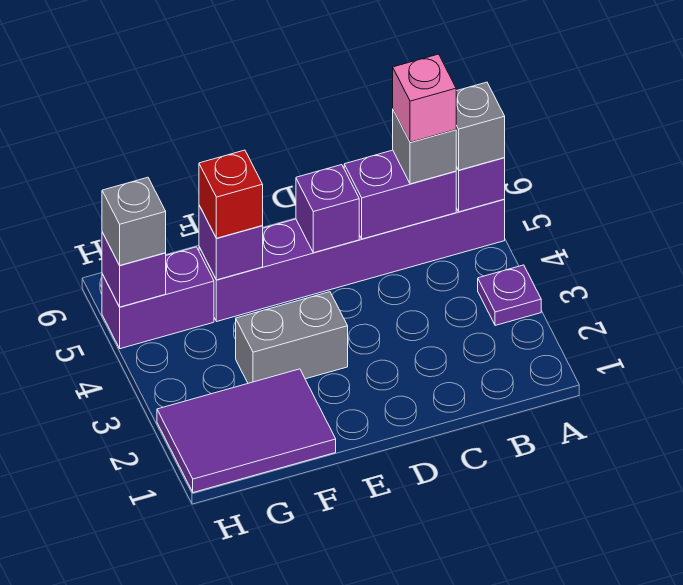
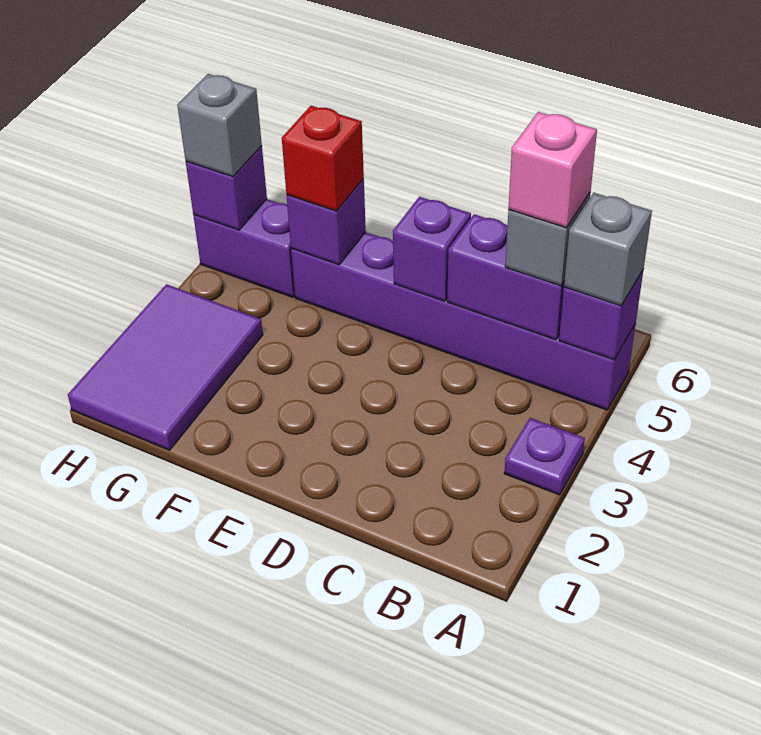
grey brick E3:F3 level 1 -> none
purple tile F1:H2 level 1 -> purple tile G1:H3 level 1

